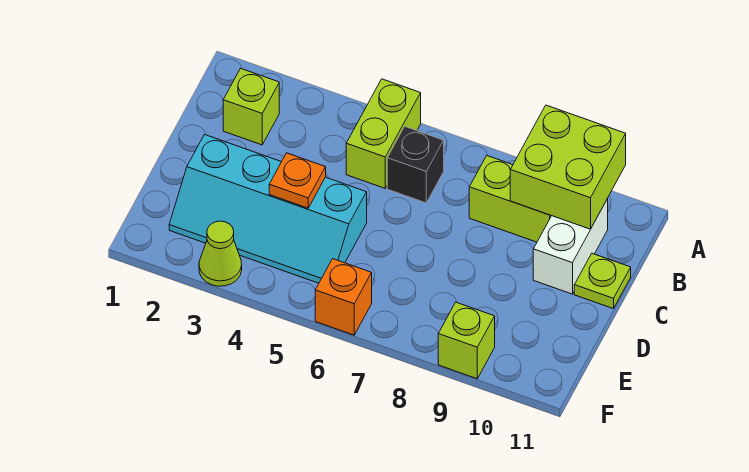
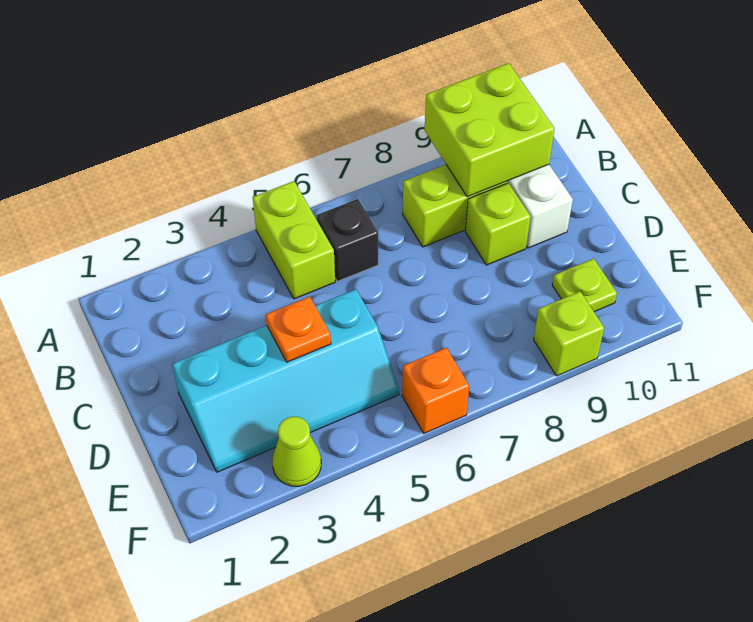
lime brick B2 level 1 -> lime brick C9 level 1
lime plate C11 level 1 -> lime plate E10 level 1

